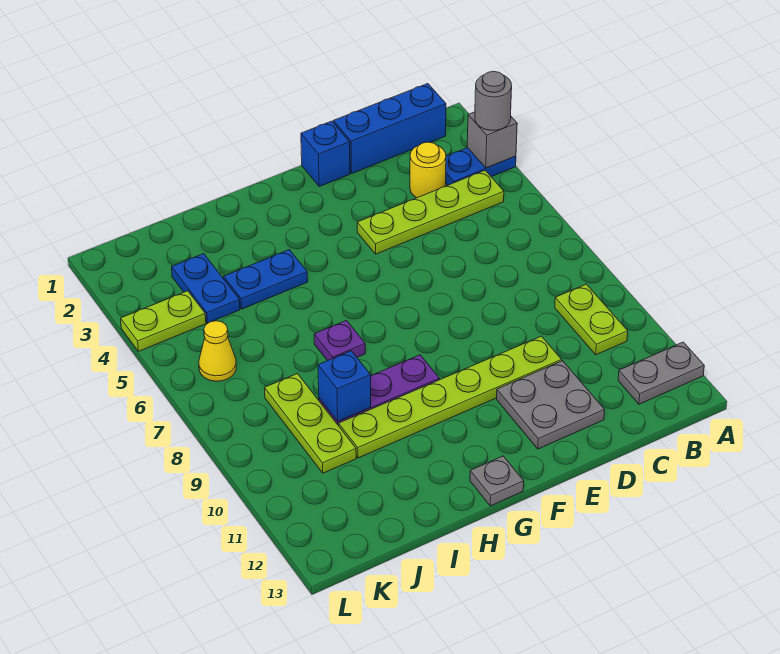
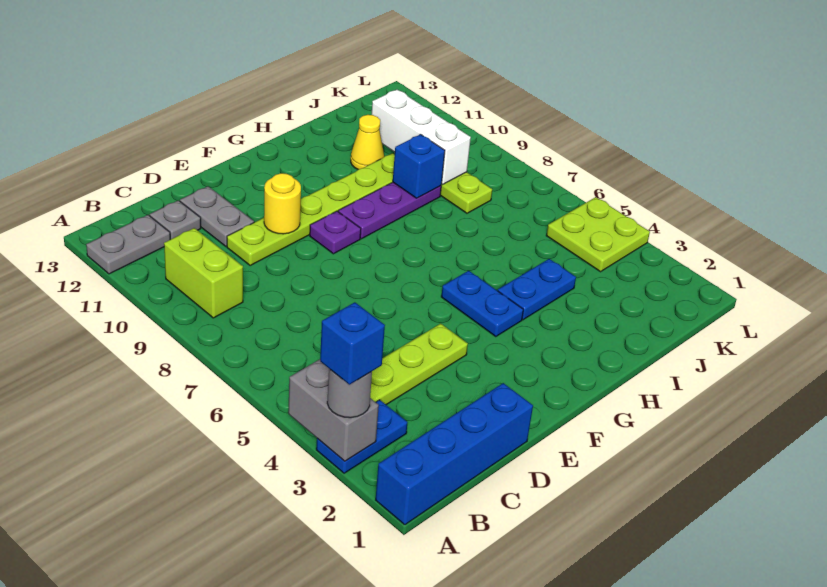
grey brick A3 level 2 -> grey brick A3:A4 level 2
blue brick B1:D1 level 1 -> blue brick A1:D1 level 1
lime plate B9:B10 level 1 -> lime brick B9:B10 level 1
yellow round brick C3 level 1 -> yellow round brick E10 level 2
grey plate D11:E12 level 1 -> grey plate D11:D12 level 1
blue brick E1 level 1 -> blue brick A3 level 4
grey plate G13 level 1 -> grey plate C12 level 1
purple plate H7 level 1 -> purple plate F9 level 1
blue plate J3:J4 level 1 -> blue plate G4:G5 level 1
none -> white brick J9:J11 level 2
lime plate K4:L4 level 1 -> lime plate K4:L5 level 1
yellow cone K6 level 1 -> yellow cone I11 level 1

